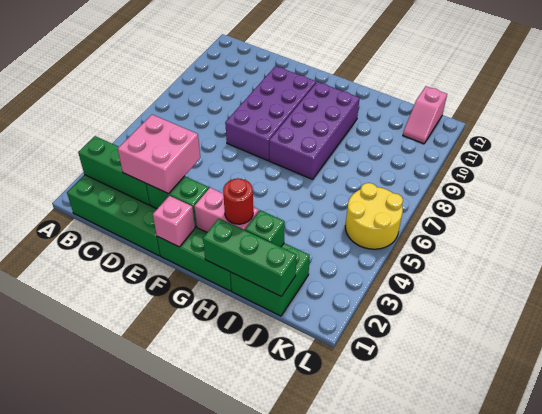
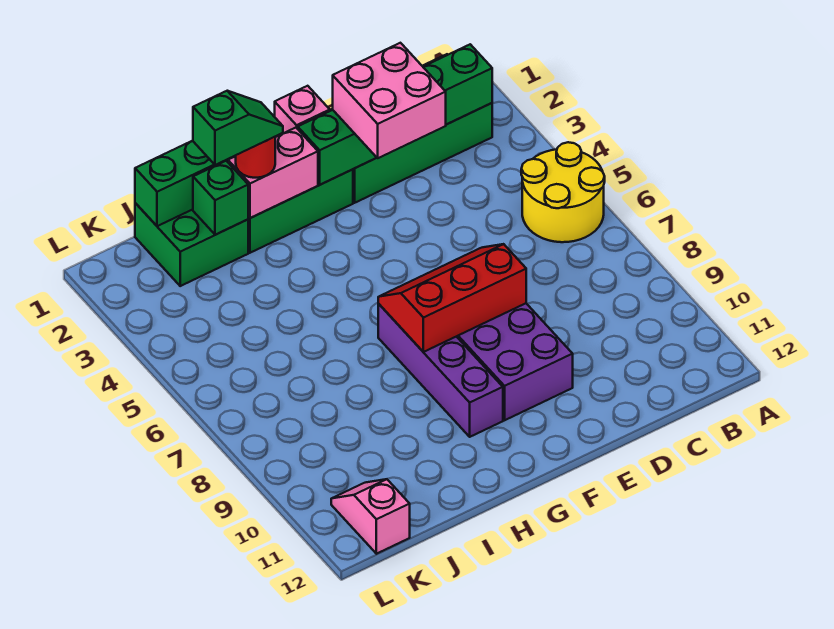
none -> red slope E7:G8 level 2 top 8
purple brick G7:H10 level 1 -> purple brick G7:G10 level 1
none -> green slope H2:I2 level 4 top I
yellow round brick K5:L6 level 1 -> yellow round brick A5:B6 level 1

